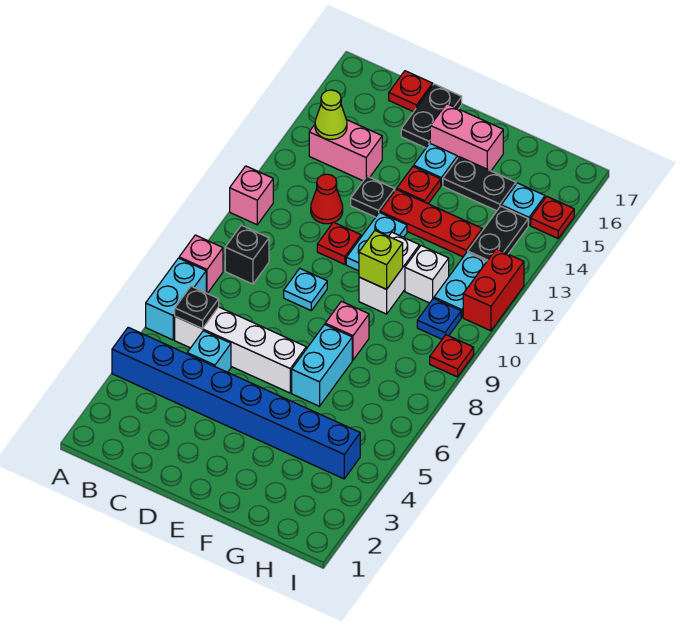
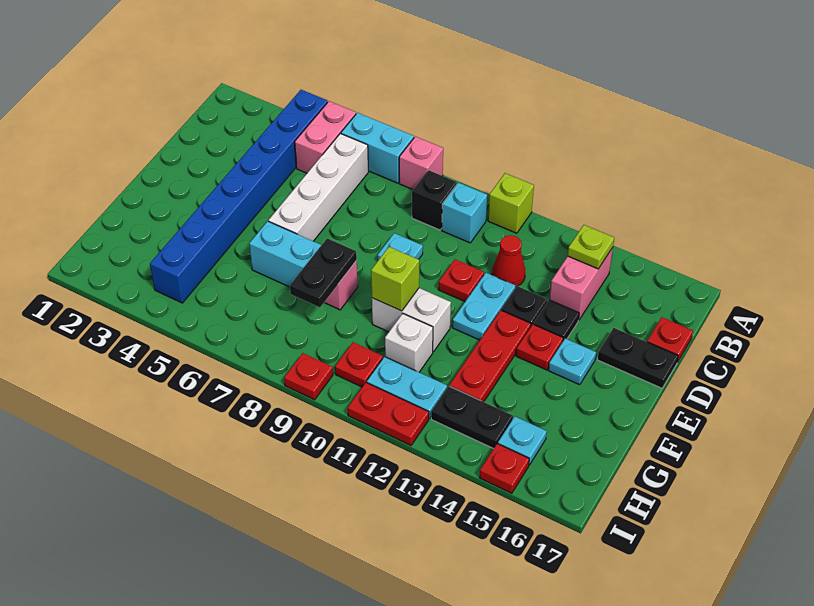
pink brick A11 level 1 -> lime brick A11 level 1
black plate B6 level 2 -> black plate D14 level 1
lime cone B14 level 2 -> lime plate B14 level 2
cyan brick C5 level 1 -> cyan brick B10 level 1
cyan plate E11:E12 level 1 -> cyan plate D12:E12 level 1
pink brick E16:F16 level 1 -> pink brick A5:B5 level 1
black plate F15:G15 level 1 -> black plate F8:G8 level 2
blue plate H10 level 1 -> red plate H10 level 1
red brick I11:I12 level 1 -> red plate I11:I12 level 1

